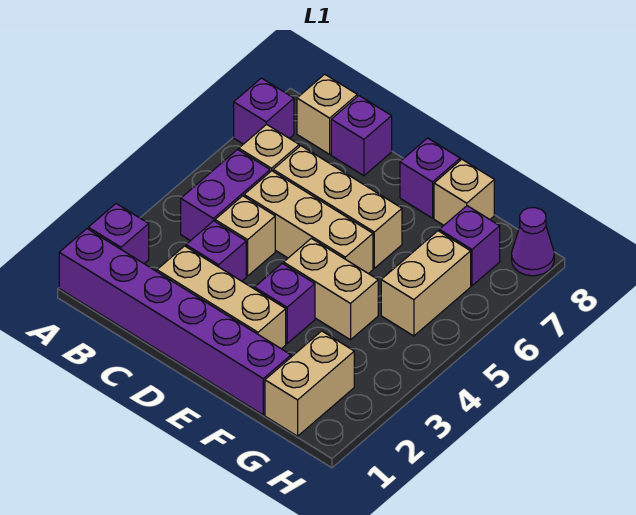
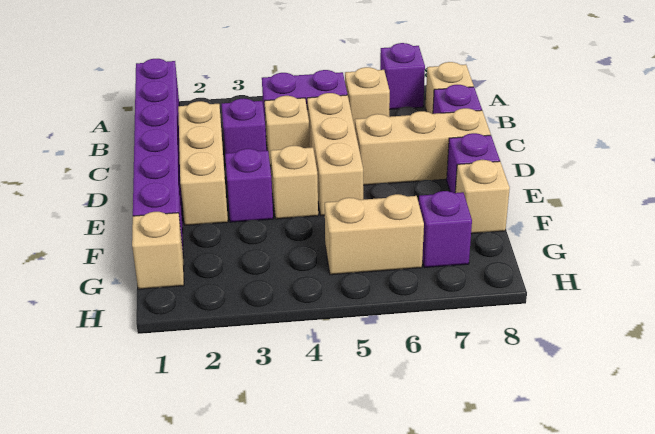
purple brick A2 level 1 -> none
tan brick C6:E6 level 1 -> tan brick D6:D8 level 1
tan brick E4:F4 level 1 -> tan brick E4 level 1
tan brick G1:G2 level 1 -> tan brick G1 level 1
purple cone H8 level 1 -> none

